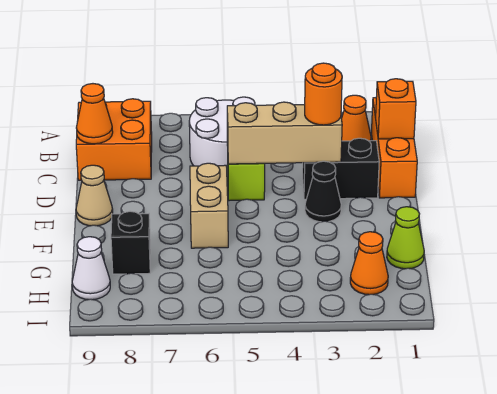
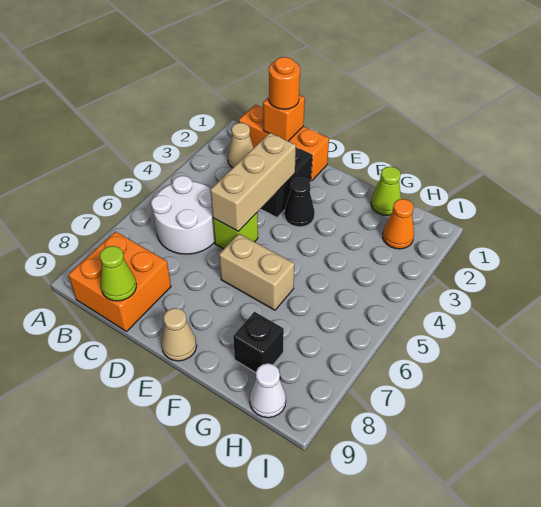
orange cone B2 level 1 -> tan cone B2 level 1
orange cone C9 level 2 -> lime cone C9 level 2
orange round brick D3 level 3 -> orange round brick C1 level 3

